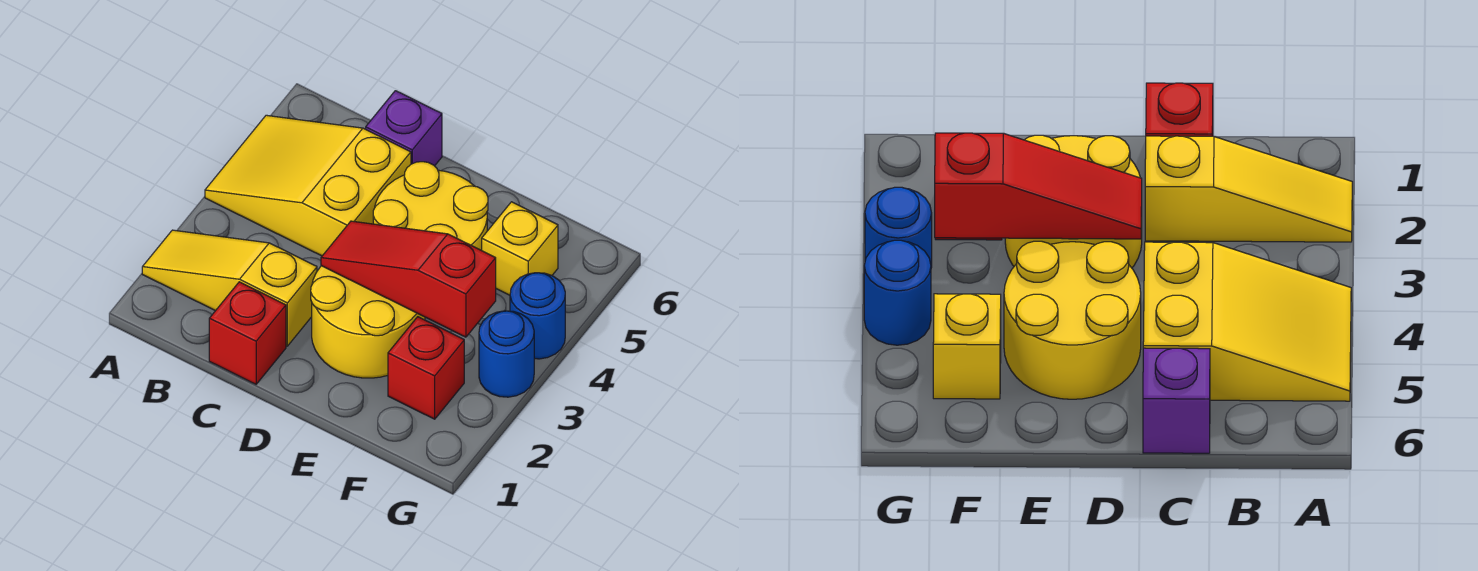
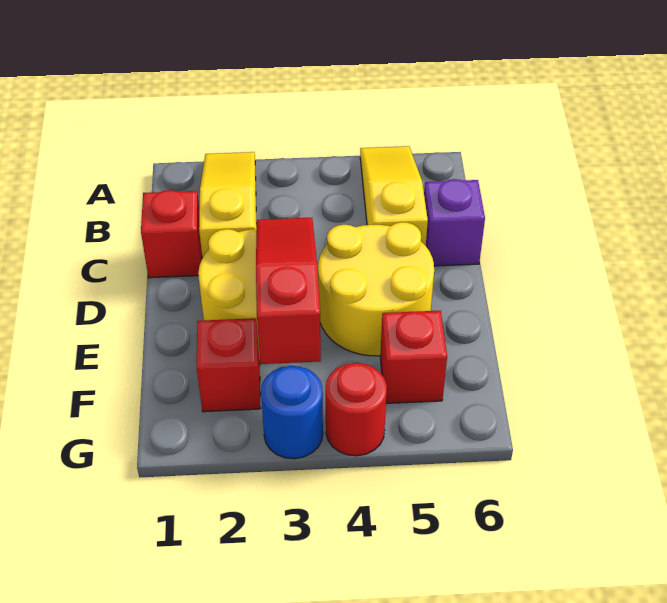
yellow slope A4:C5 level 1 top C -> yellow slope A5:C5 level 1 top C
yellow brick F5 level 1 -> red brick F5 level 1
blue round brick G4 level 1 -> red round brick G4 level 1

